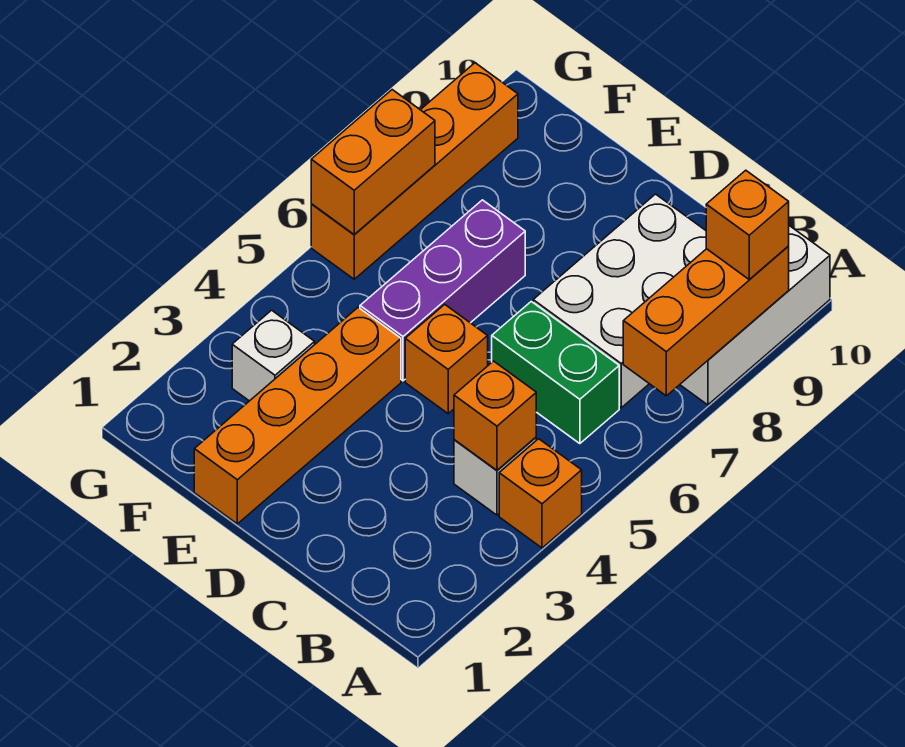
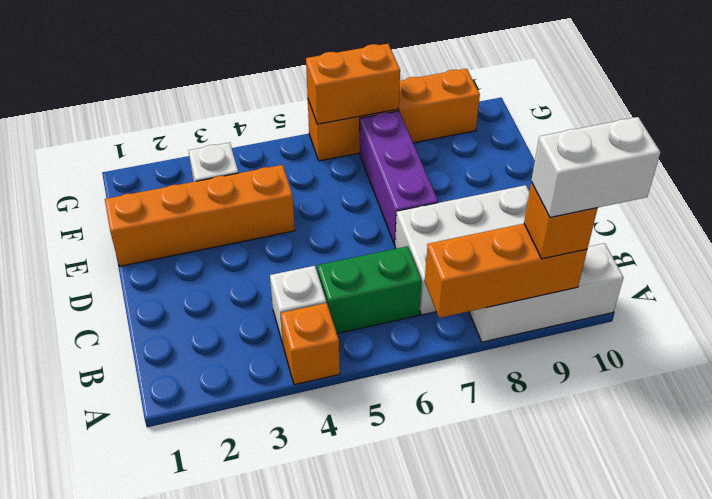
none -> white brick A9:A10 level 4
orange brick B4 level 2 -> none
green brick B6:C6 level 1 -> green brick B5:B6 level 1
orange brick D5 level 1 -> none
purple brick E5:E7 level 1 -> purple brick D7:F7 level 1

